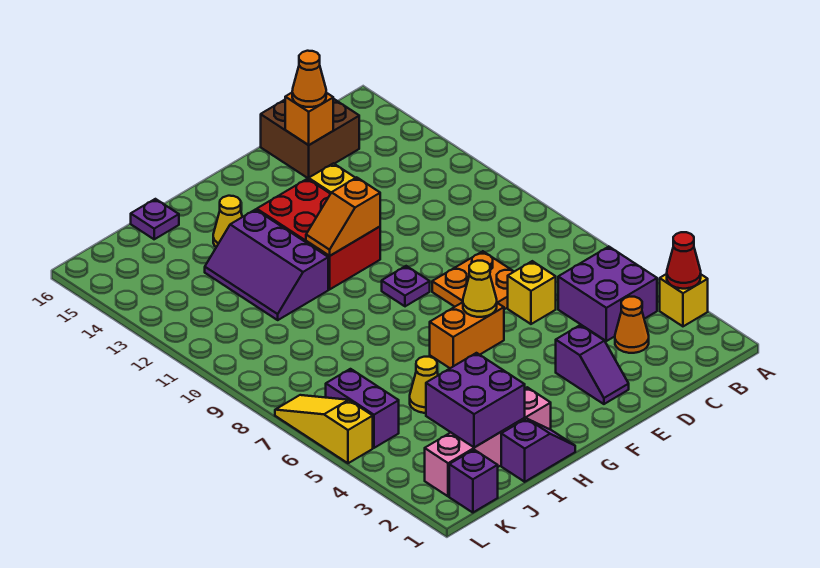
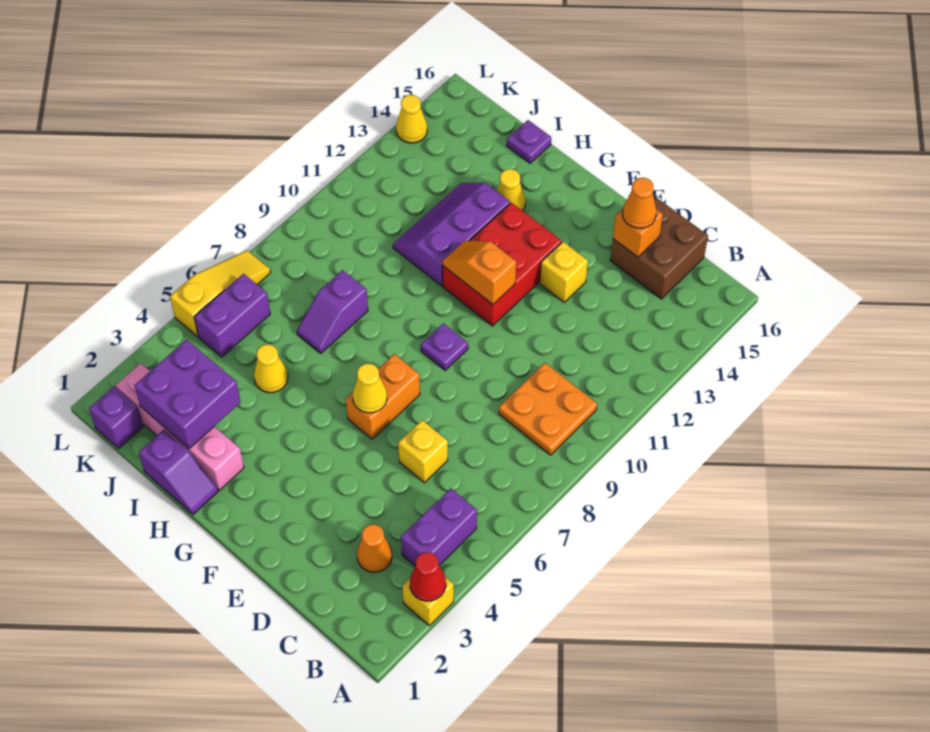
purple brick B4:C5 level 1 -> purple brick B4:B5 level 1
orange plate D7:E8 level 1 -> orange plate B9:C10 level 1
purple slope E2:E3 level 1 top 3 -> purple slope I7:I8 level 1 top 8
orange brick F6:G6 level 1 -> orange brick F6:F7 level 1
none -> yellow cone L14 level 1

